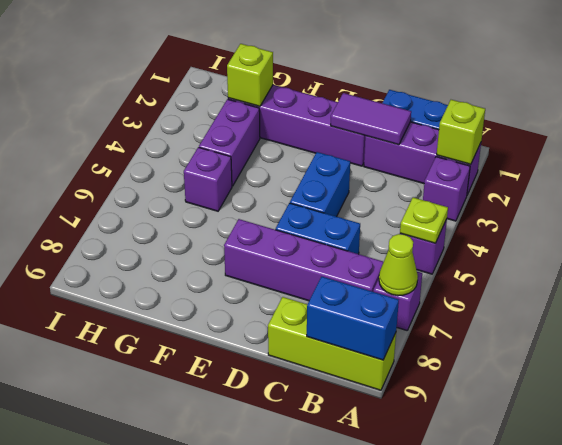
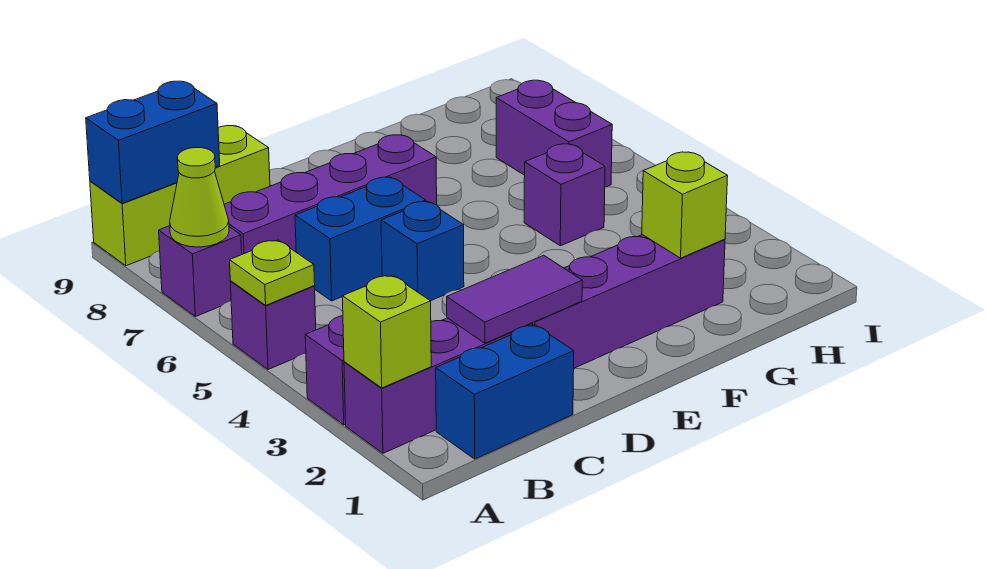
blue brick D4:D5 level 1 -> blue brick D5 level 1
purple brick G3:G4 level 1 -> purple brick H6:H7 level 1

